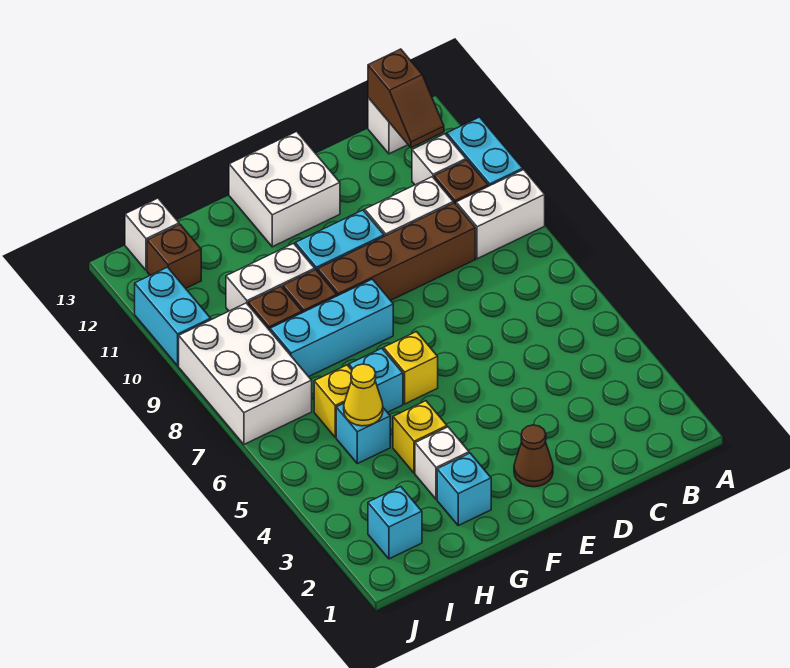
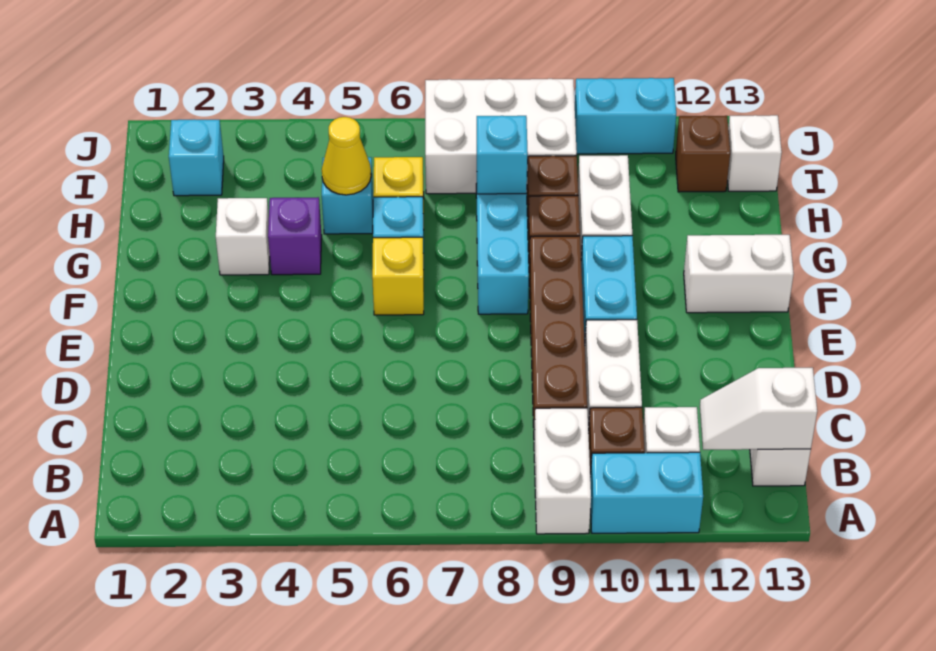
brown slope B12:B13 level 2 top 13 -> white slope B12:B13 level 2 top 13
brown cone E2 level 1 -> none
white brick E12:F13 level 1 -> white brick F12:F13 level 1
cyan brick G2 level 1 -> cyan brick H8 level 2
yellow brick G4 level 1 -> purple brick G4 level 1

